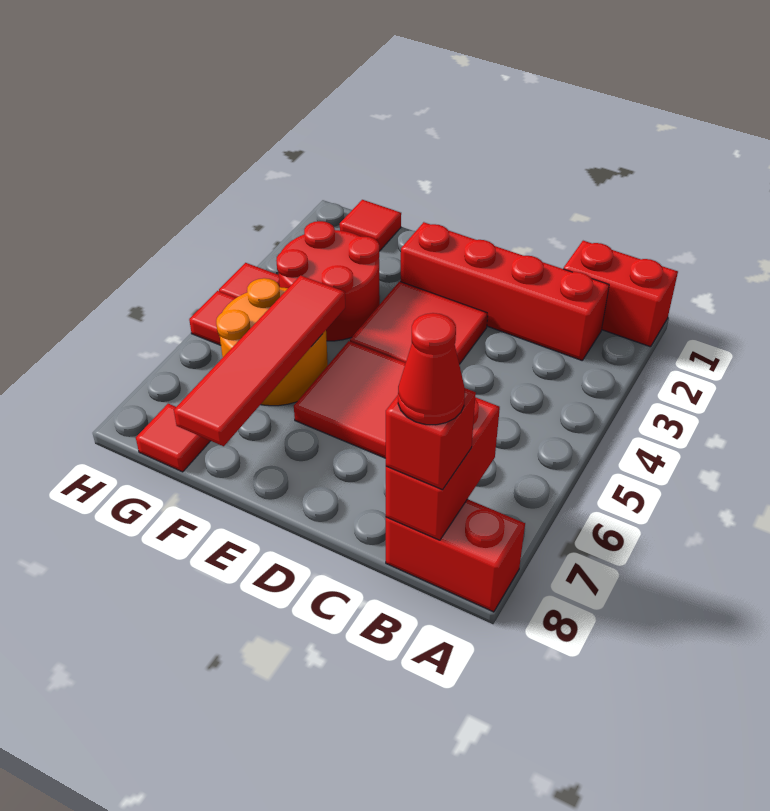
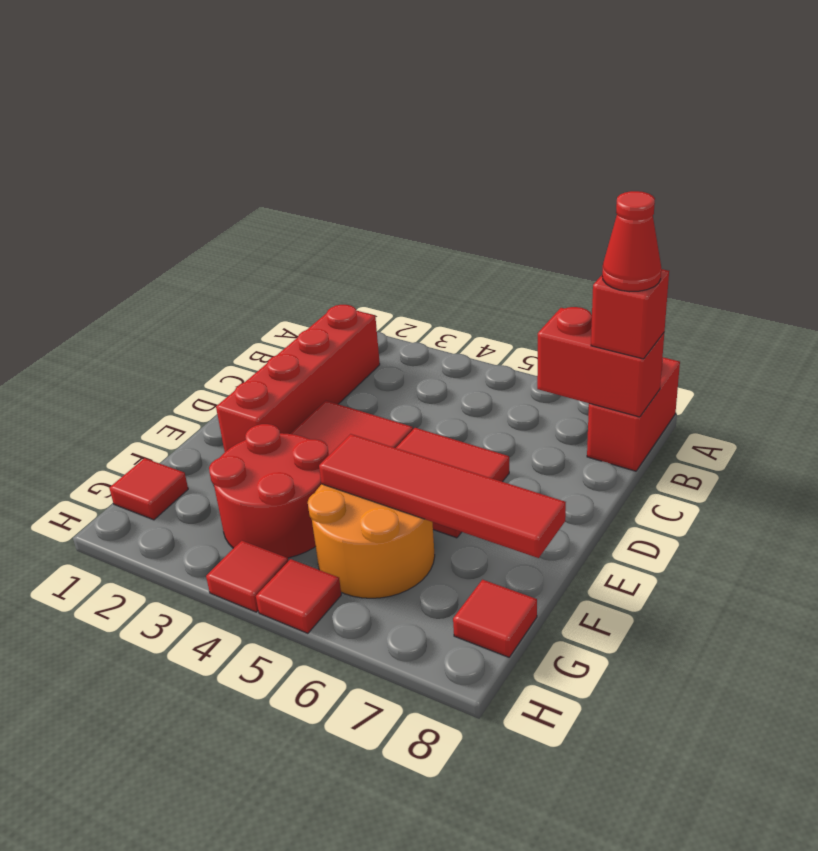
red brick A1:B1 level 1 -> none

